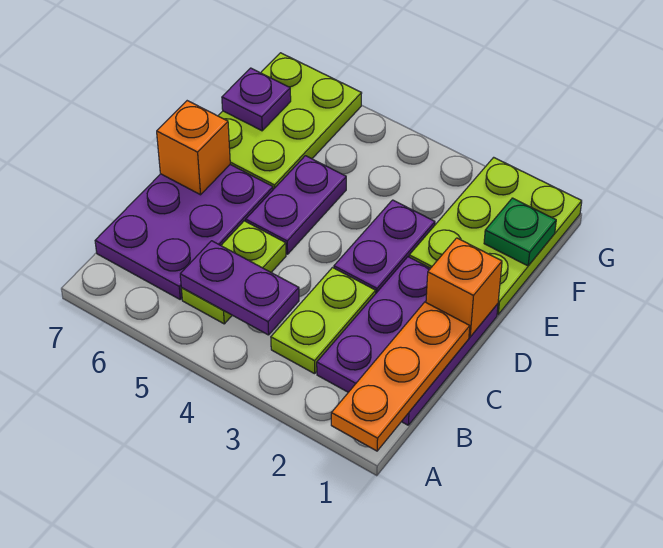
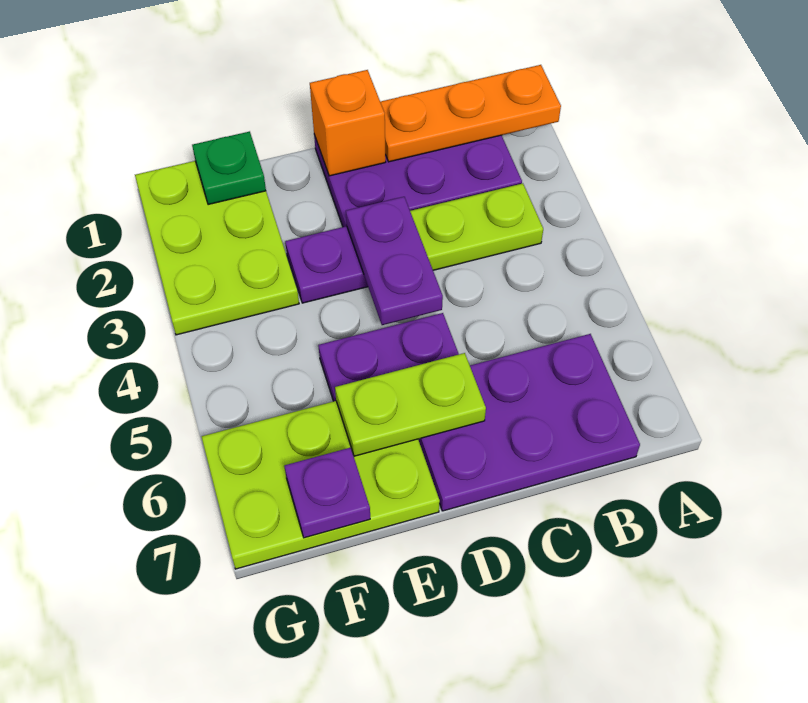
purple plate B4:B5 level 2 -> purple plate D3:D4 level 2
lime plate B5:C5 level 1 -> lime plate D6:E6 level 2
orange brick D7 level 2 -> none
lime plate E1:G2 level 1 -> lime plate F1:G3 level 1

